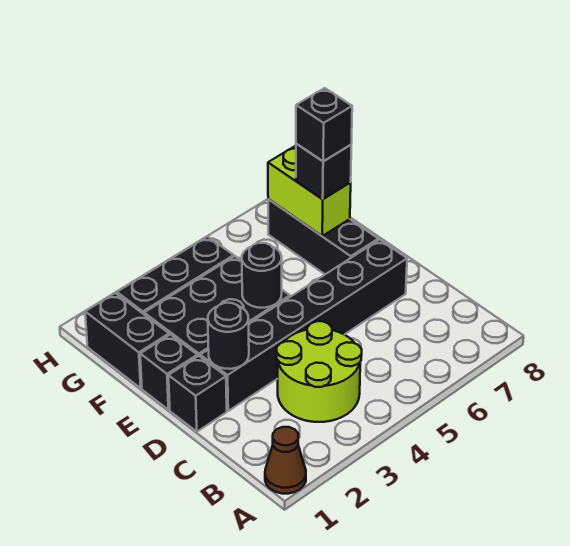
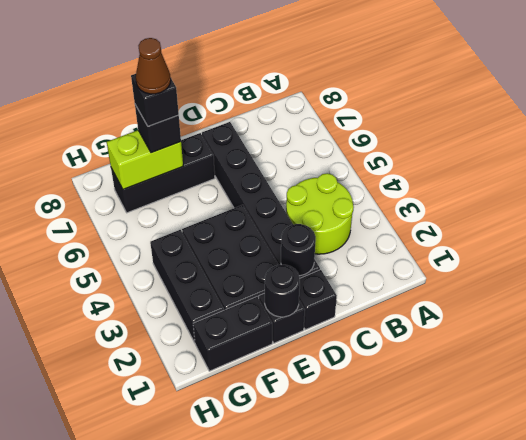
brown cone A1 level 1 -> brown cone F7 level 5
black round brick E4 level 2 -> black round brick E1 level 2

